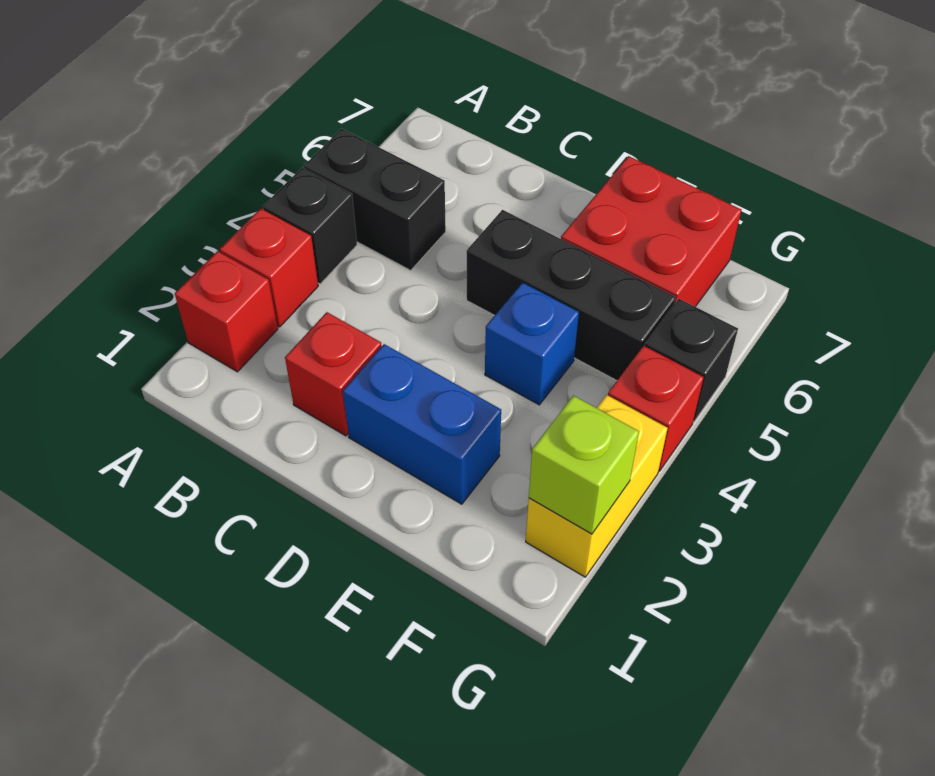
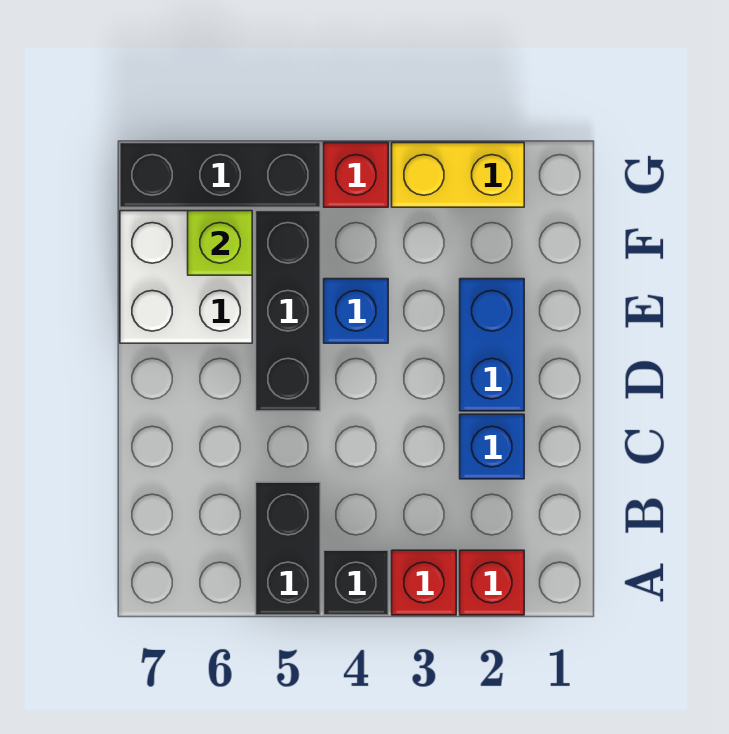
red brick C2 level 1 -> blue brick C2 level 1
red brick E6:F7 level 1 -> white brick E6:F7 level 1
lime brick G2 level 2 -> lime brick F6 level 2
black brick G5 level 1 -> black brick G5:G7 level 1

